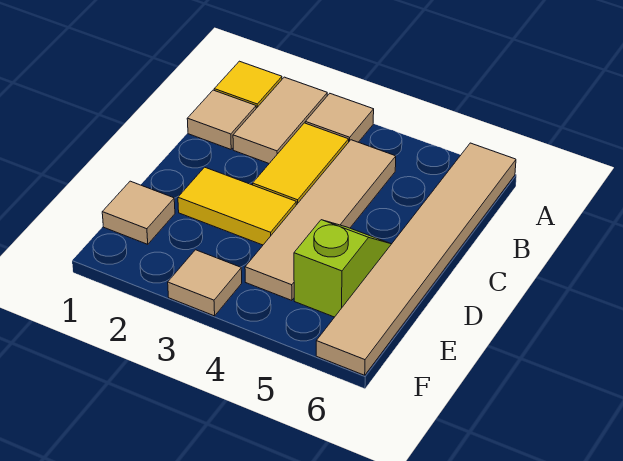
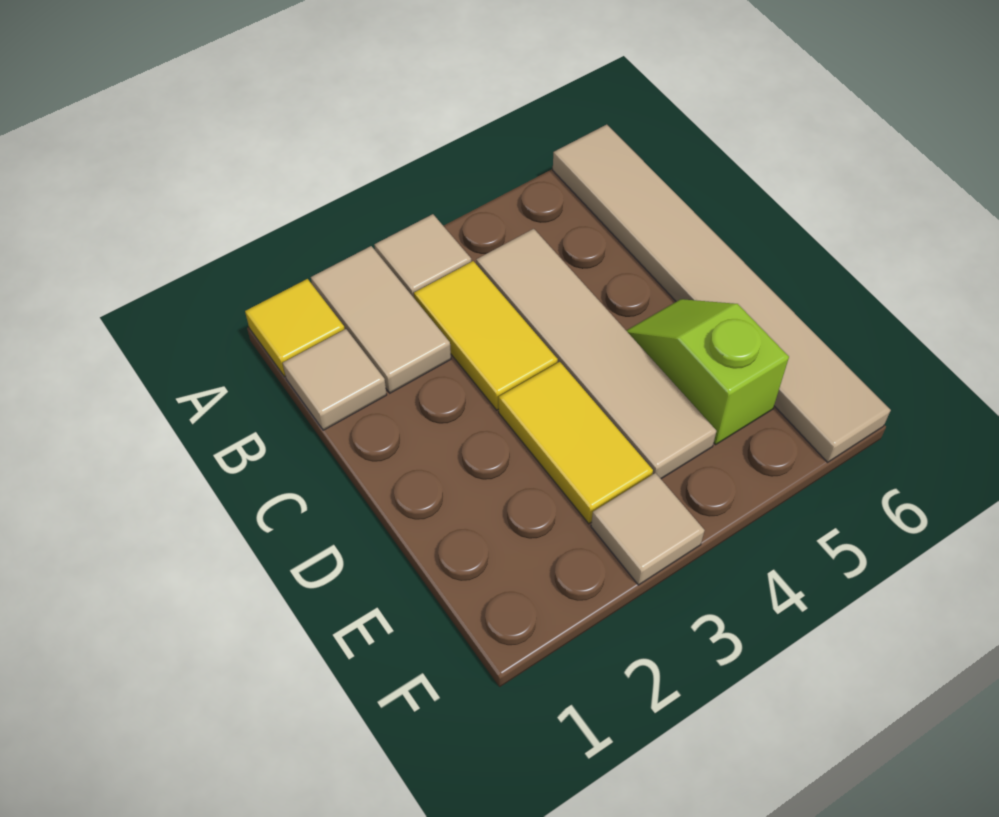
yellow tile D2:D3 level 1 -> yellow tile D3:E3 level 1
tan tile E1 level 1 -> none

